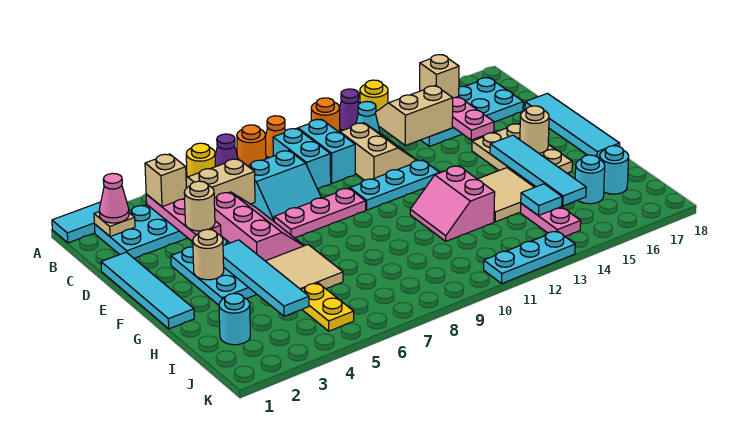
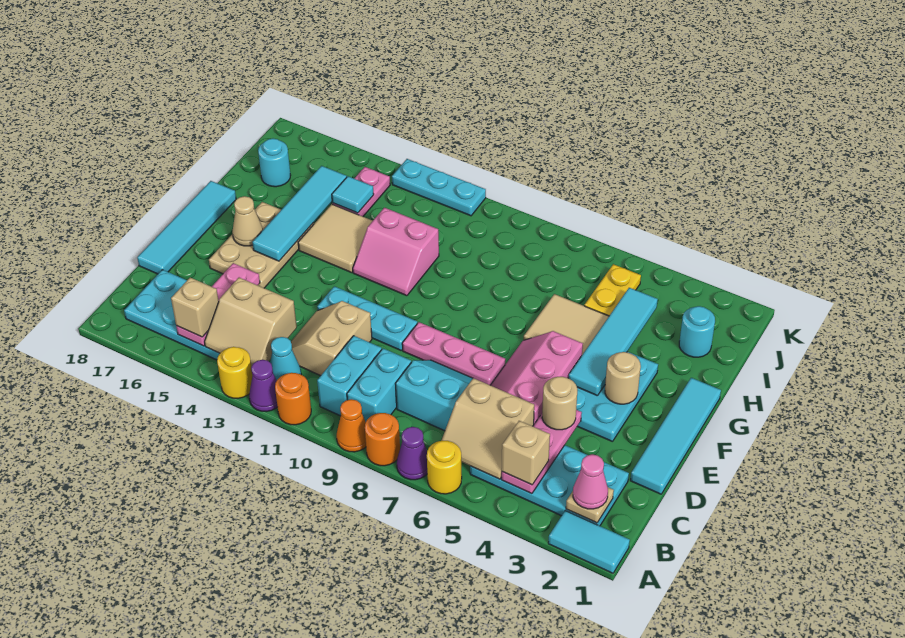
tan round brick F16 level 2 -> tan cone F16 level 2
pink slope G11:H12 level 1 top 12 -> pink slope G11:H12 level 1 top H
cyan round brick I16 level 1 -> none

